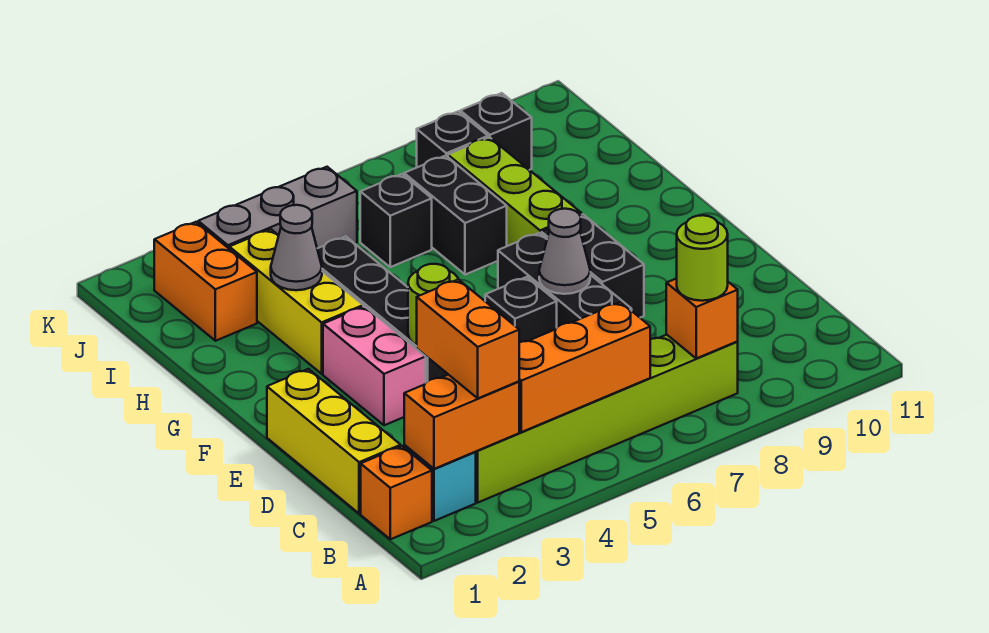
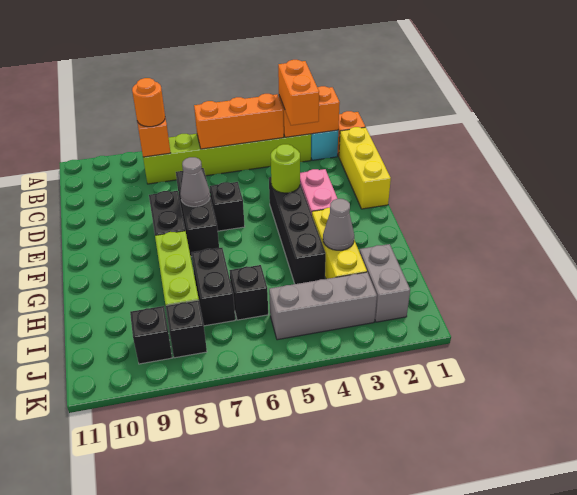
lime round brick B8 level 3 -> orange round brick B8 level 3
orange brick I2:J2 level 1 -> grey brick I2:J2 level 1

